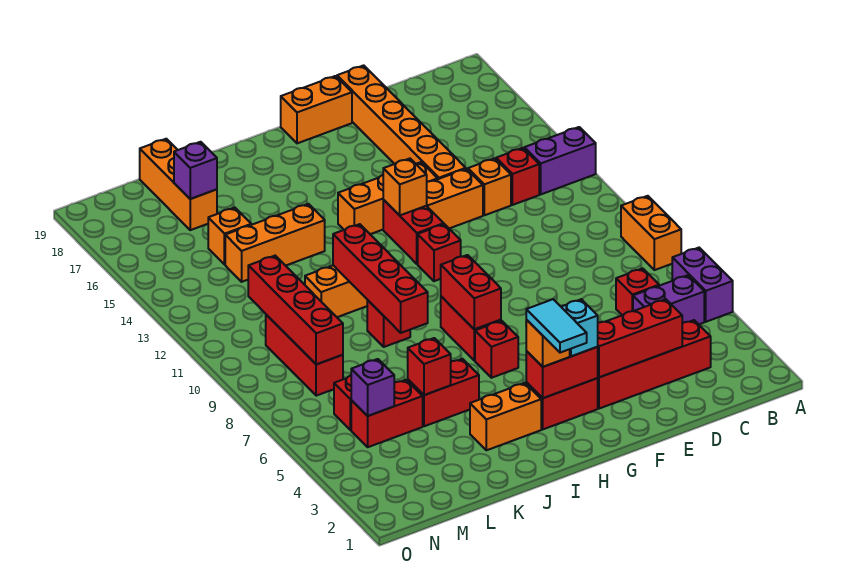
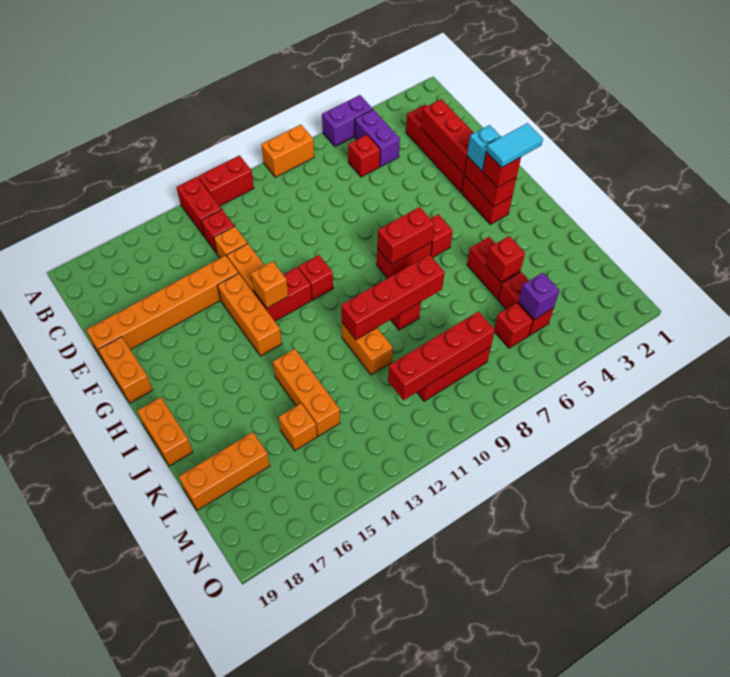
none -> red brick A11:A12 level 1
purple brick A13:B13 level 1 -> red brick A13:B13 level 1
orange brick H3 level 3 -> red brick H3 level 3
orange brick I3:J3 level 1 -> orange brick I19:J19 level 1
purple brick L17 level 2 -> none

